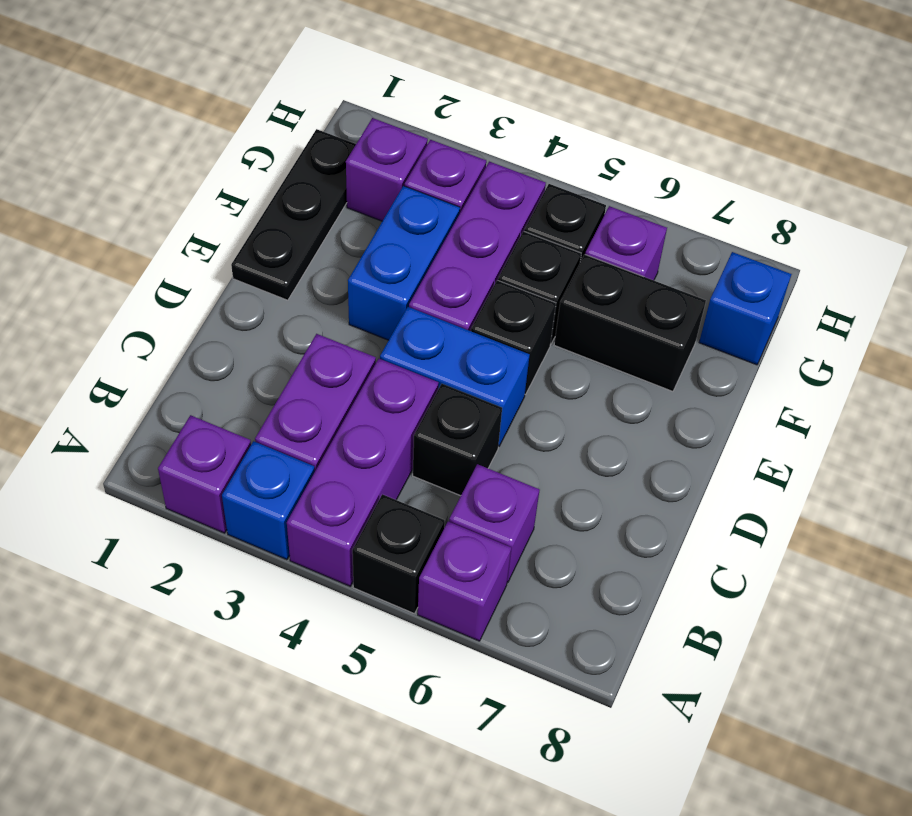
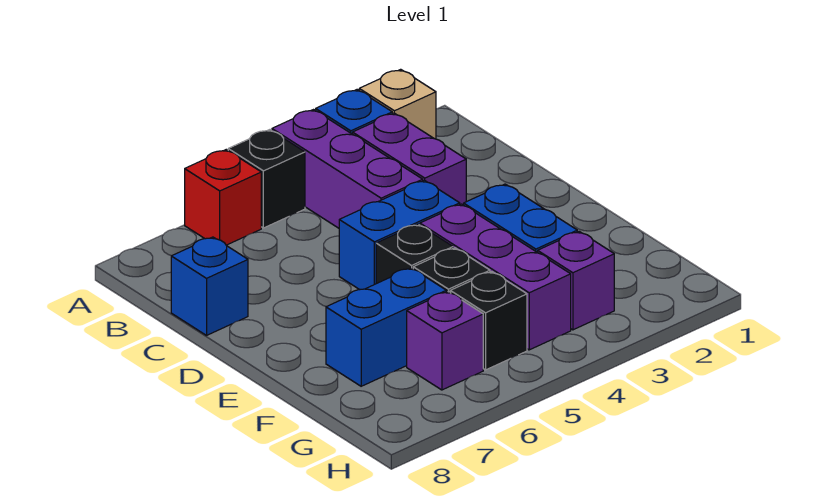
purple brick A2 level 1 -> tan brick A2 level 1
purple brick A6 level 1 -> red brick A6 level 1
purple brick B6 level 1 -> none
black brick C5 level 1 -> none
black plate E1:G1 level 1 -> none
black brick F6:F7 level 1 -> blue brick F6:F7 level 1
purple brick G2 level 1 -> none
blue brick G8 level 1 -> blue brick C8 level 1

